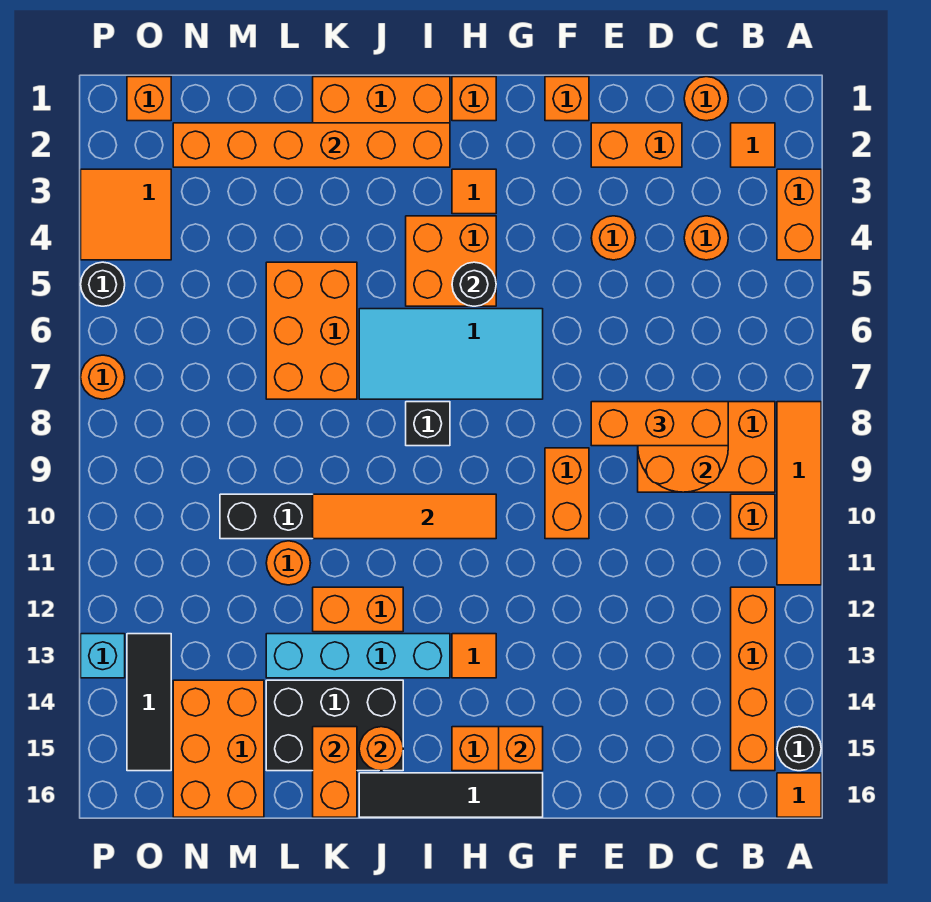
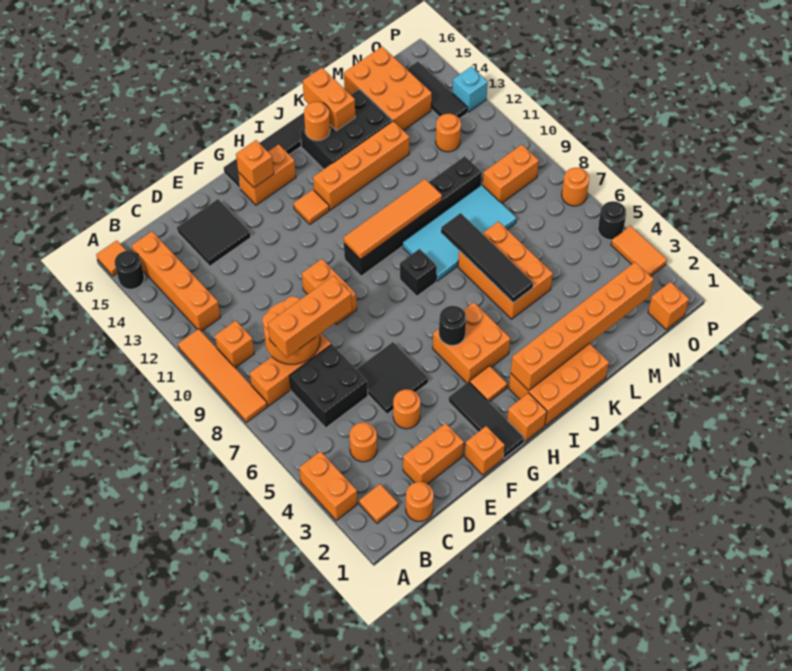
orange brick B8:D9 level 1 -> orange brick B8:D8 level 1
none -> black brick C6:D7 level 1
none -> black tile D14:E15 level 1
none -> black tile E5:F6 level 1
none -> black tile G1:G3 level 1
cyan tile G6:J7 level 1 -> cyan tile J8:M9 level 1
cyan brick I13:L13 level 1 -> orange brick I13:L13 level 1
orange brick J12:K12 level 1 -> orange brick N9:O9 level 1
none -> black tile K5:K8 level 2
orange round brick L11 level 1 -> orange round brick N12 level 1
orange tile O3:P4 level 1 -> orange tile P3:P4 level 1

